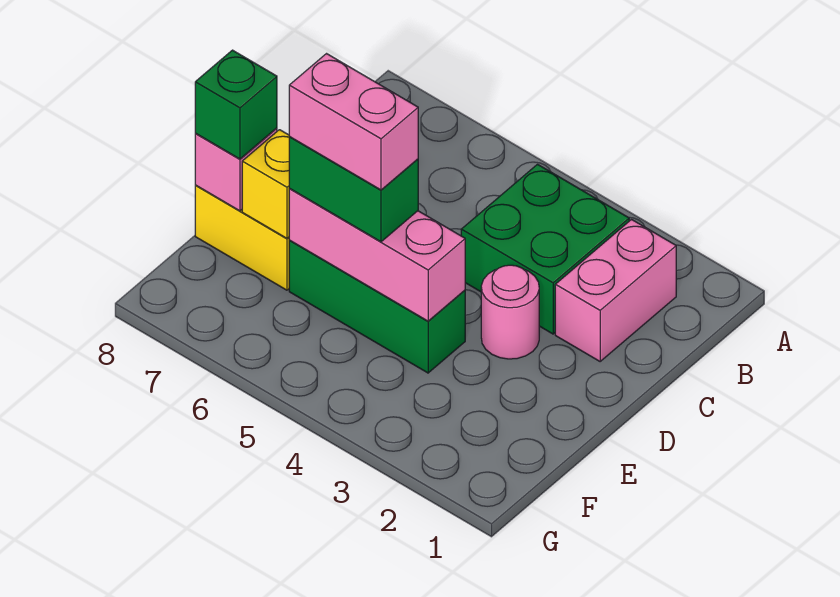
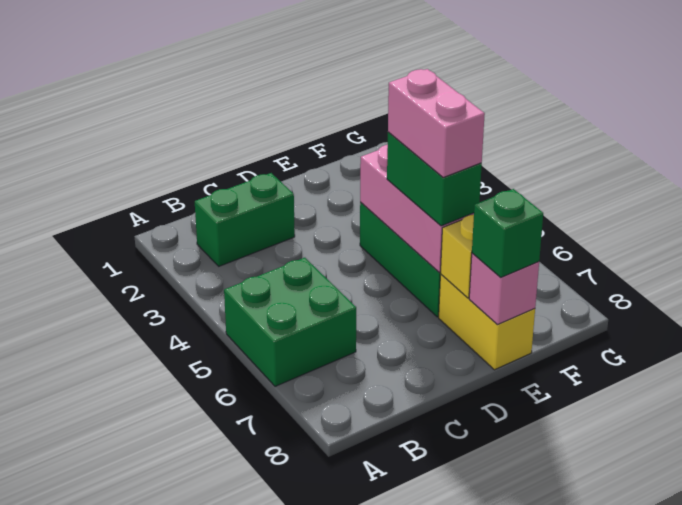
pink brick B2:C2 level 1 -> green brick B2:C2 level 1
green brick B3:C4 level 1 -> green brick A5:B6 level 1
pink round brick D3 level 1 -> none

